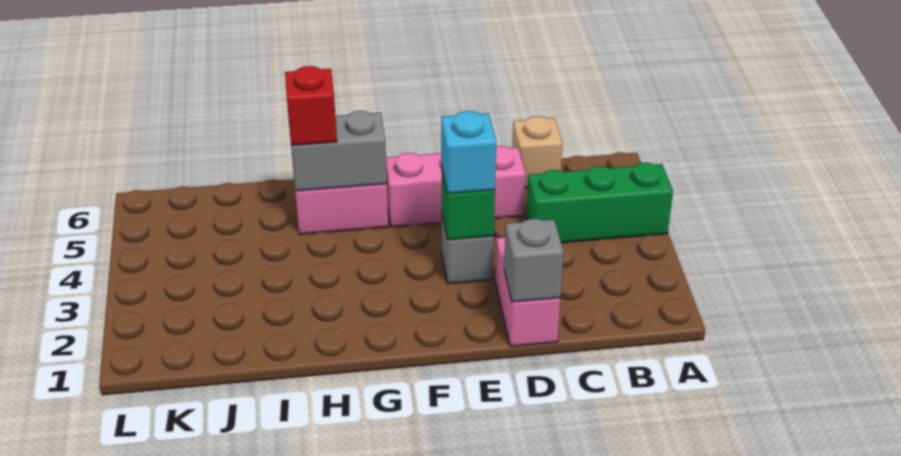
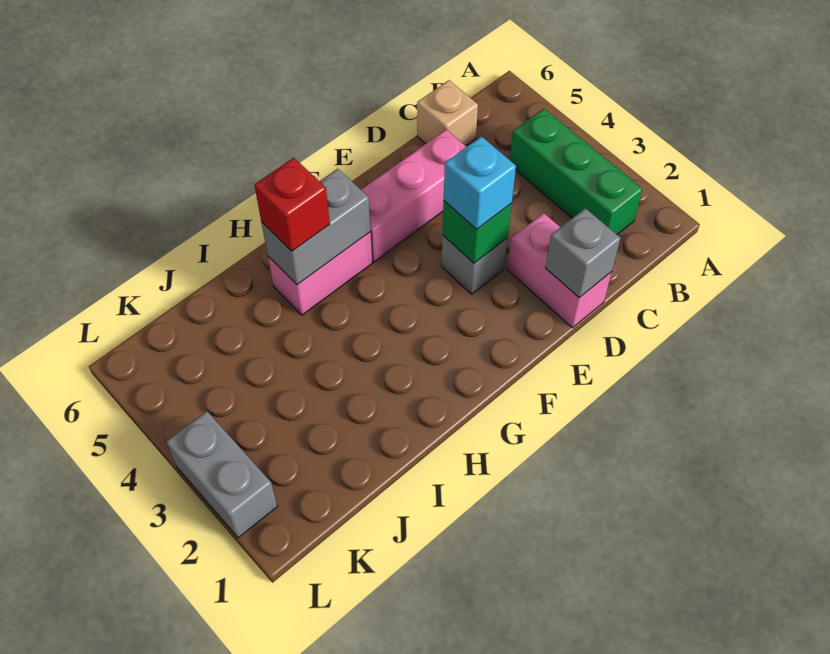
green brick A4:C4 level 1 -> green brick B2:B4 level 1
none -> grey brick L2:L3 level 1

